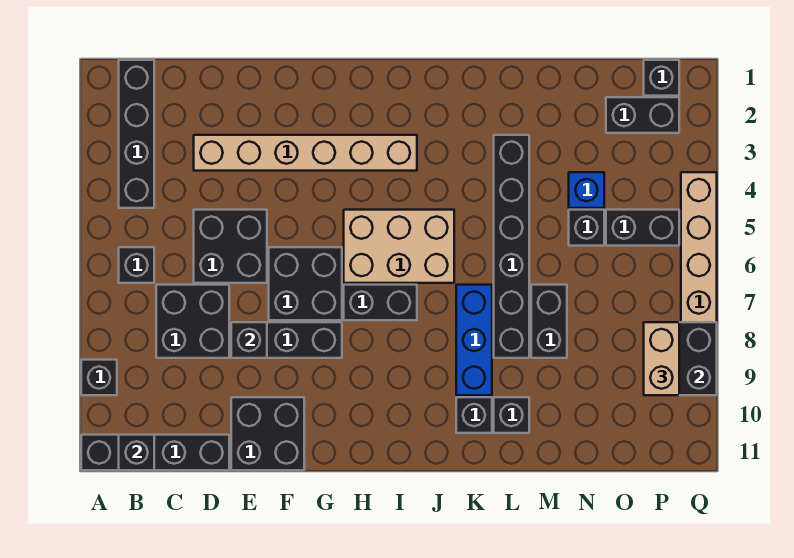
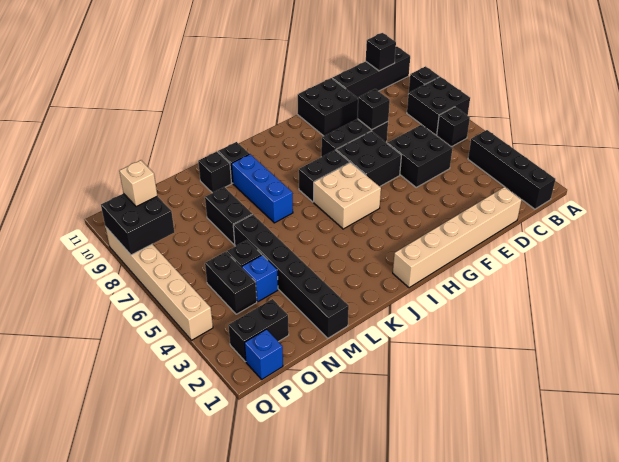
black brick C7:D8 level 1 -> black brick A7:B8 level 1
tan brick D3:I3 level 1 -> tan brick D1:I1 level 1
tan brick H5:J6 level 1 -> tan brick H5:I6 level 1
black brick L3:L8 level 1 -> black brick M1:M6 level 1
black brick O5:P5 level 1 -> black brick O4:O5 level 1
black brick P1 level 1 -> blue brick P1 level 1
tan brick P8:P9 level 3 -> tan brick P9 level 3

